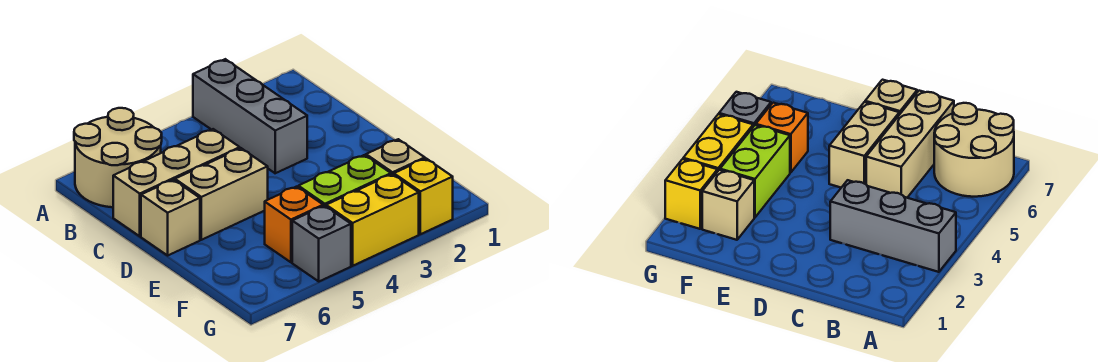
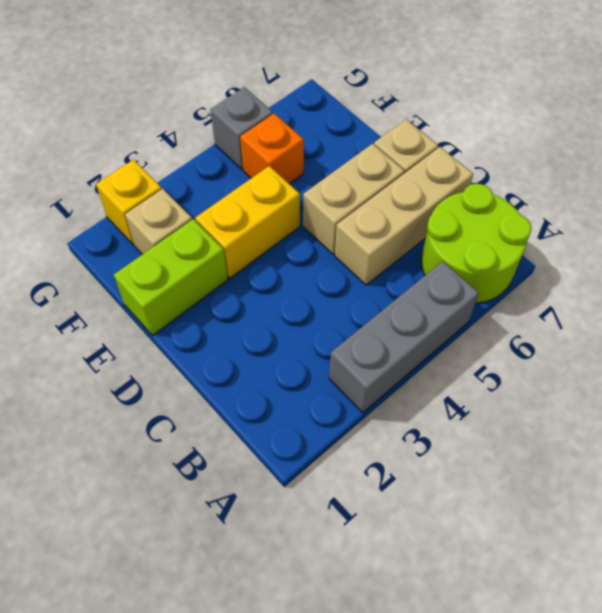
grey brick A3:C3 level 1 -> grey brick A3:A5 level 1
tan round brick A6:B7 level 1 -> lime round brick A6:B7 level 1
lime brick F3:F4 level 1 -> lime brick E1:E2 level 1
yellow brick G3:G4 level 1 -> yellow brick E3:E4 level 1

